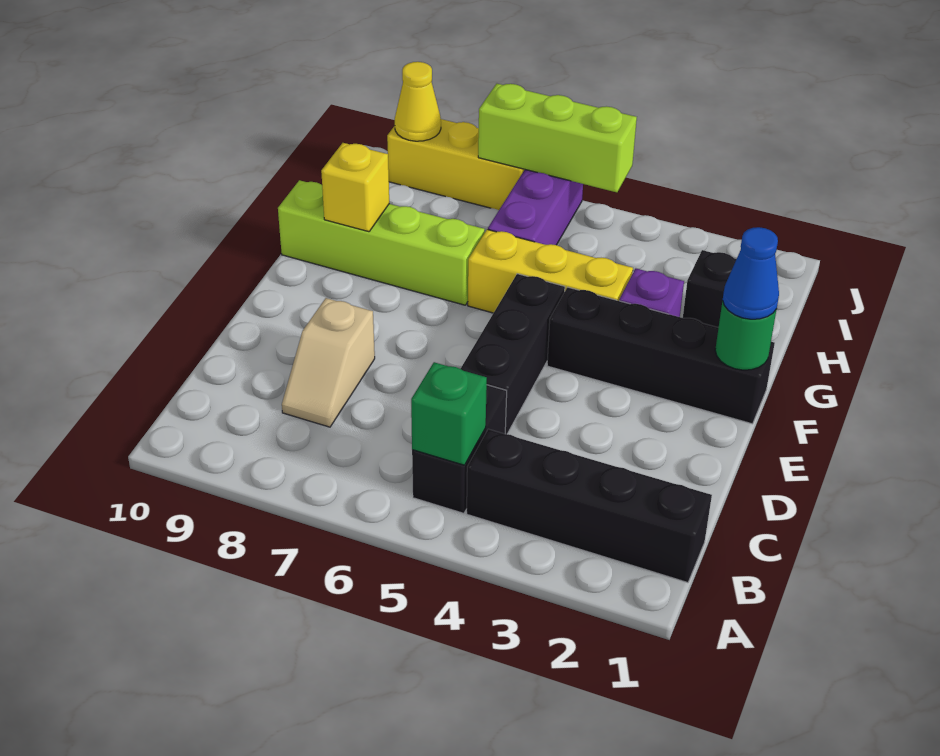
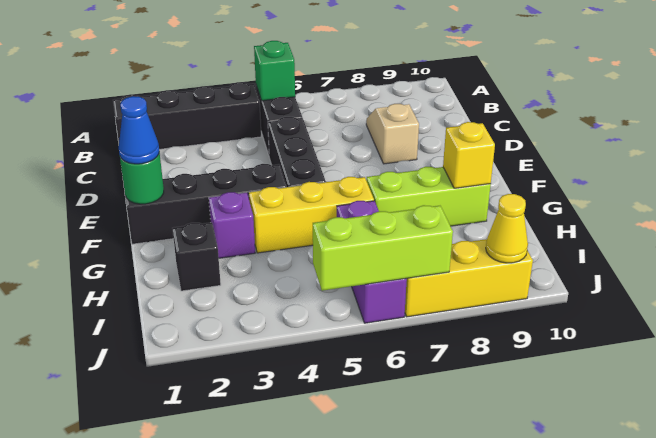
lime brick G7:G10 level 1 -> lime brick G7:G9 level 1

